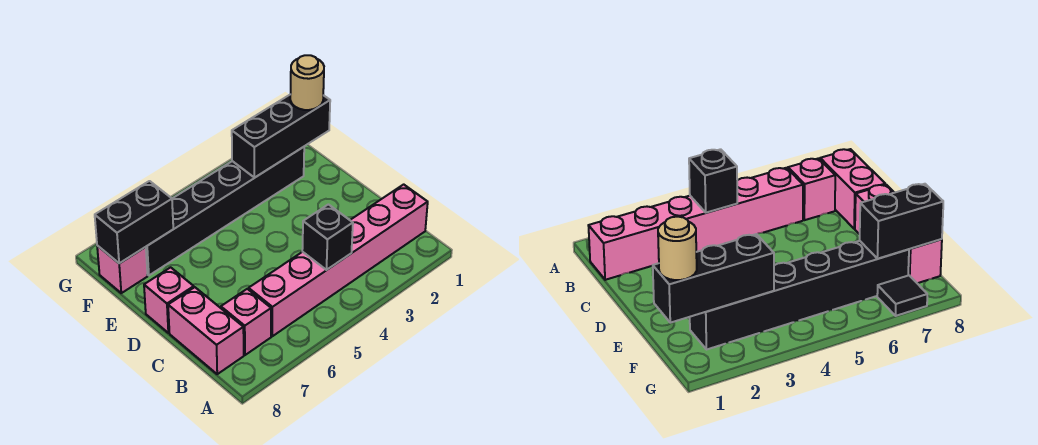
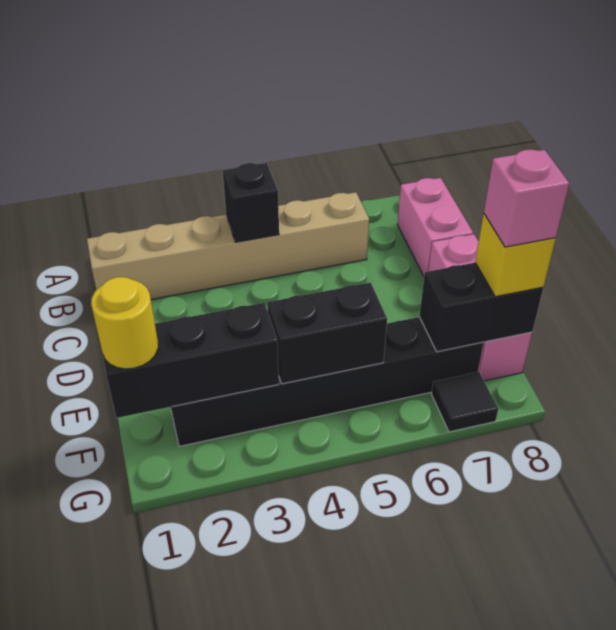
pink brick B1:B6 level 1 -> tan brick B1:B6 level 1
pink brick B7 level 1 -> pink brick F8 level 4
tan round brick F1 level 3 -> yellow round brick F1 level 3
none -> black brick F4:F5 level 2
none -> yellow brick F8 level 3

